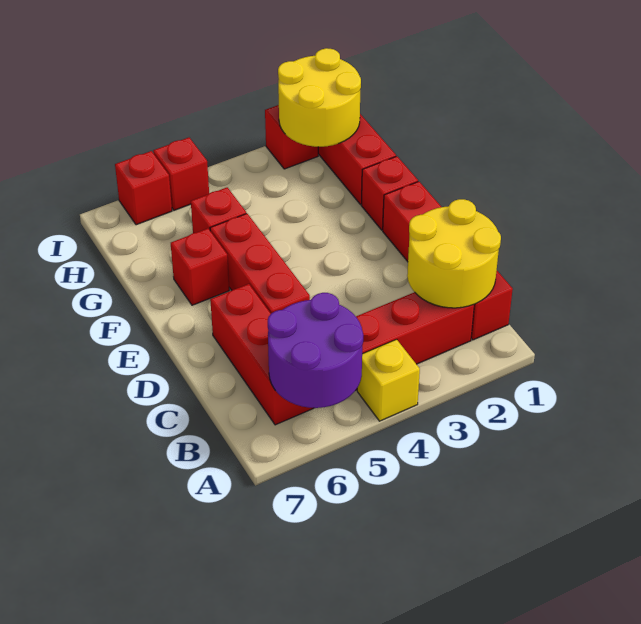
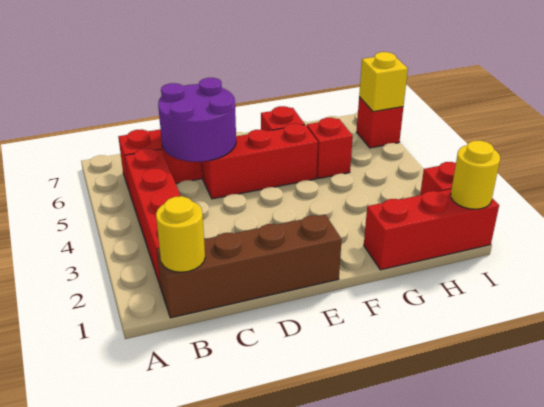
yellow brick A4 level 1 -> yellow brick I6 level 2
purple round brick A5:B6 level 2 -> purple round brick C5:D6 level 2
red brick B1:E1 level 1 -> brown brick B1:E1 level 1
yellow round brick B1:C2 level 2 -> yellow round brick B1 level 2
red brick F1 level 1 -> none
yellow round brick H1:I2 level 2 -> yellow round brick I1 level 2
red brick I5 level 1 -> none

